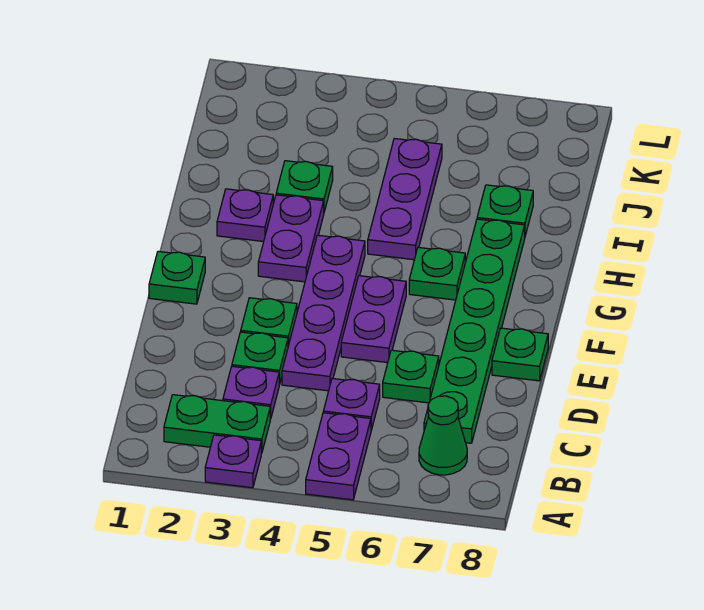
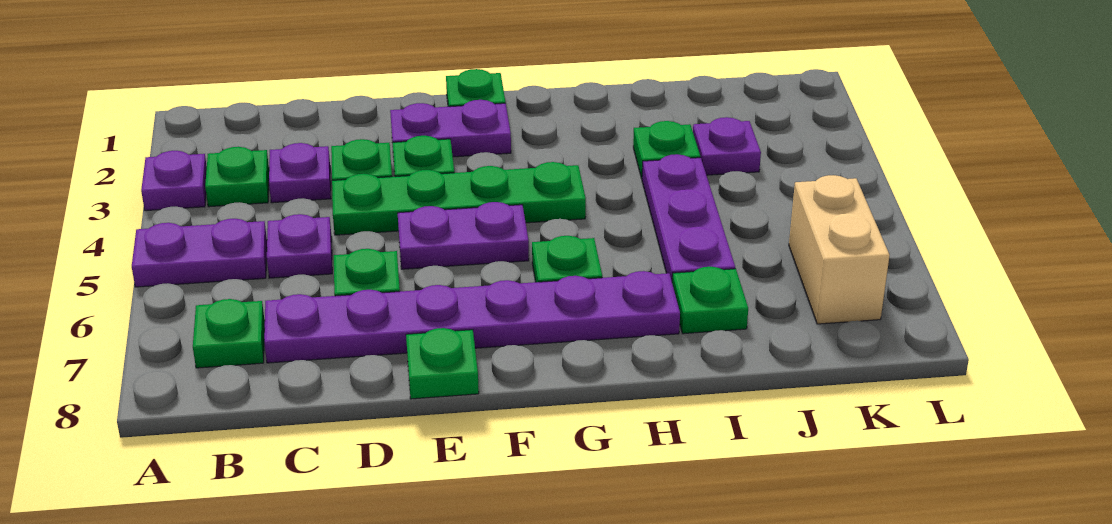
green plate B2:B3 level 1 -> green plate B3 level 1
green cone B7 level 1 -> green plate B7 level 1
green plate C7:H7 level 1 -> purple plate C7:H7 level 1
purple plate D4:G4 level 1 -> green plate D4:G4 level 1
purple plate G3:H3 level 1 -> purple plate E2:F2 level 1
purple plate H2 level 1 -> purple plate J3 level 1
purple plate H5:J5 level 1 -> purple plate I4:I6 level 1
none -> tan brick K6:K7 level 1

